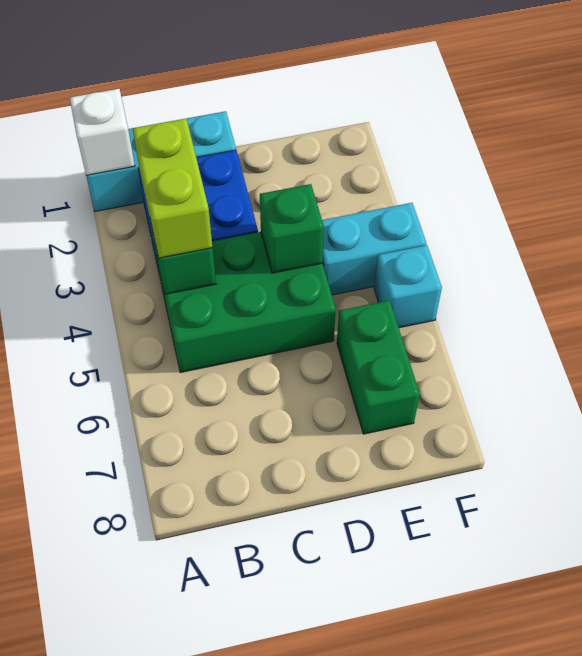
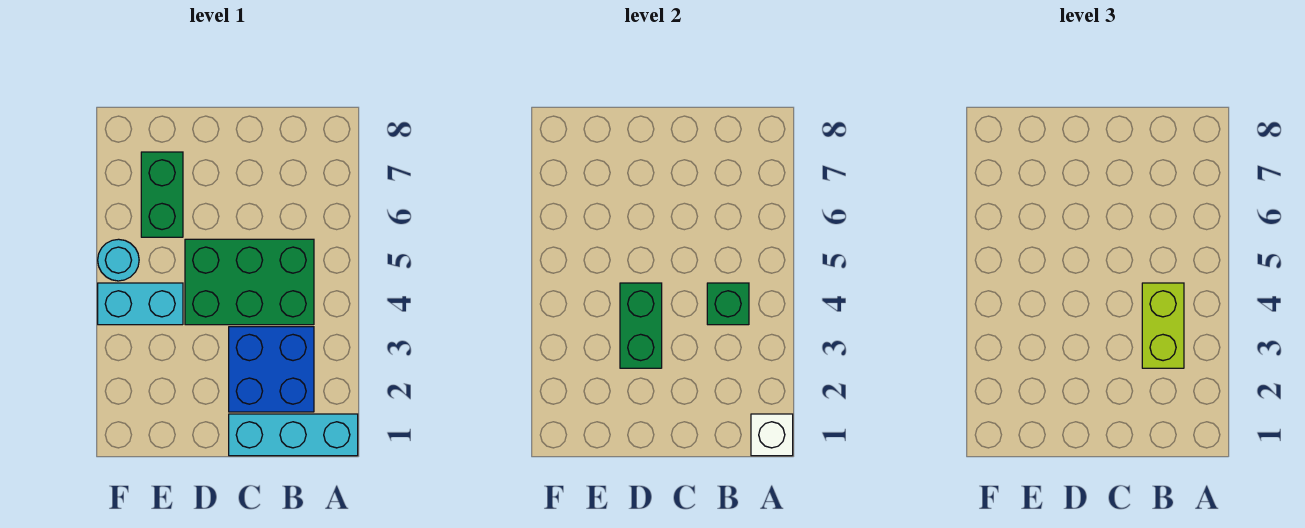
green brick D4 level 2 -> green brick D3:D4 level 2
cyan brick F5 level 1 -> cyan round brick F5 level 1

